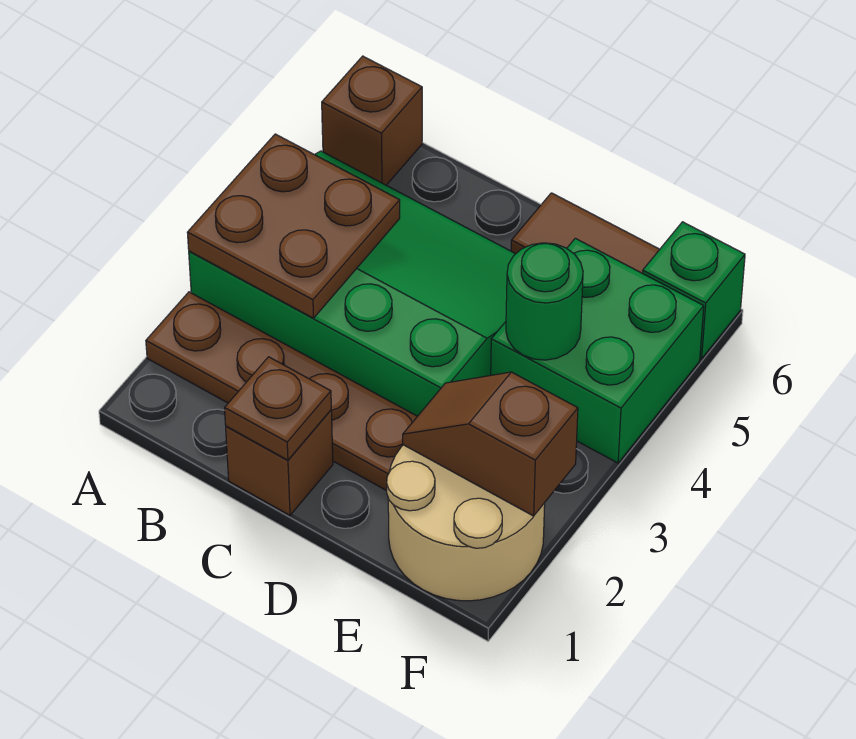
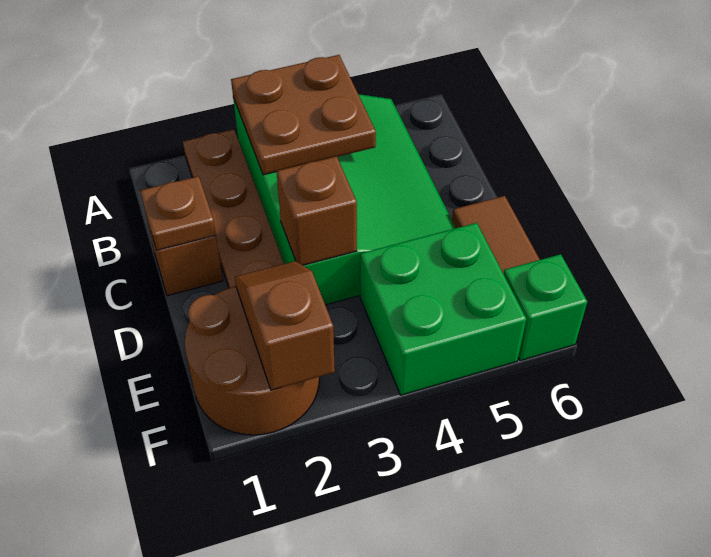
brown brick A6 level 1 -> brown brick D3 level 2
tan round brick E1:F2 level 1 -> brown round brick E1:F2 level 1
green round brick E4 level 2 -> none

